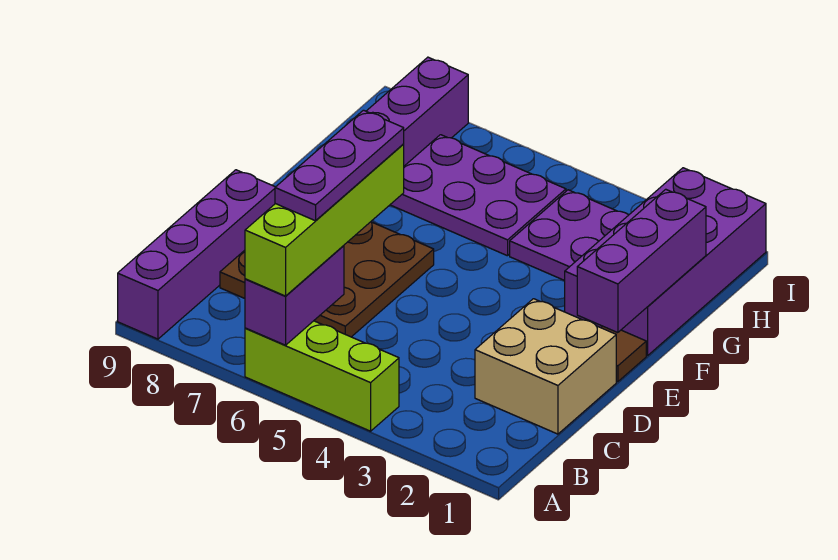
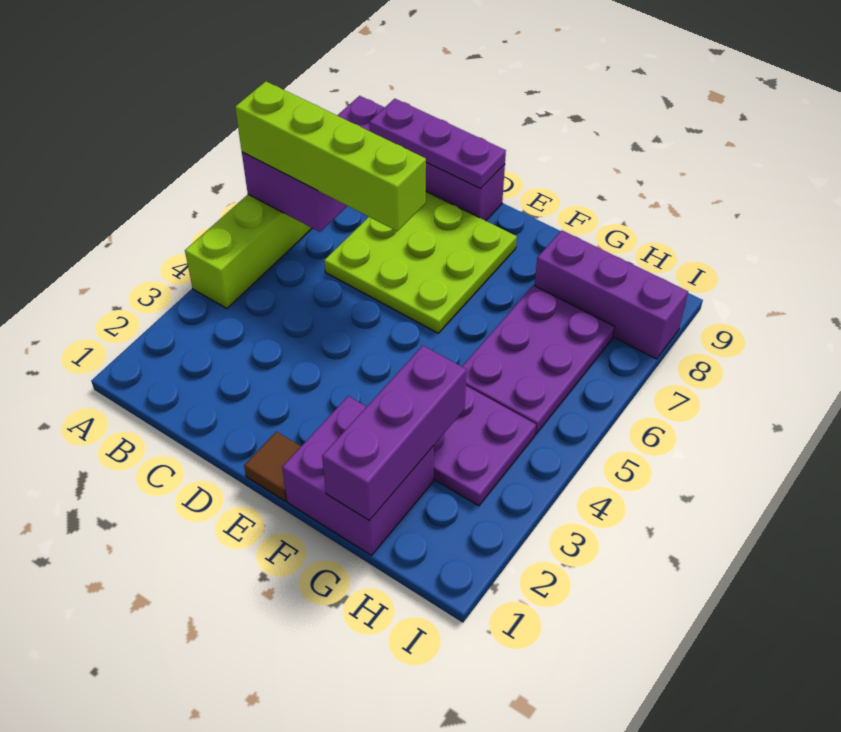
purple plate B6:D6 level 4 -> purple plate B9:D9 level 2
tan brick C1:D2 level 1 -> none
brown plate C6:E8 level 1 -> lime plate C6:E8 level 1
purple brick E1:G1 level 2 -> purple brick G1:G3 level 2
purple brick F1:I2 level 1 -> purple brick F1:G2 level 1

